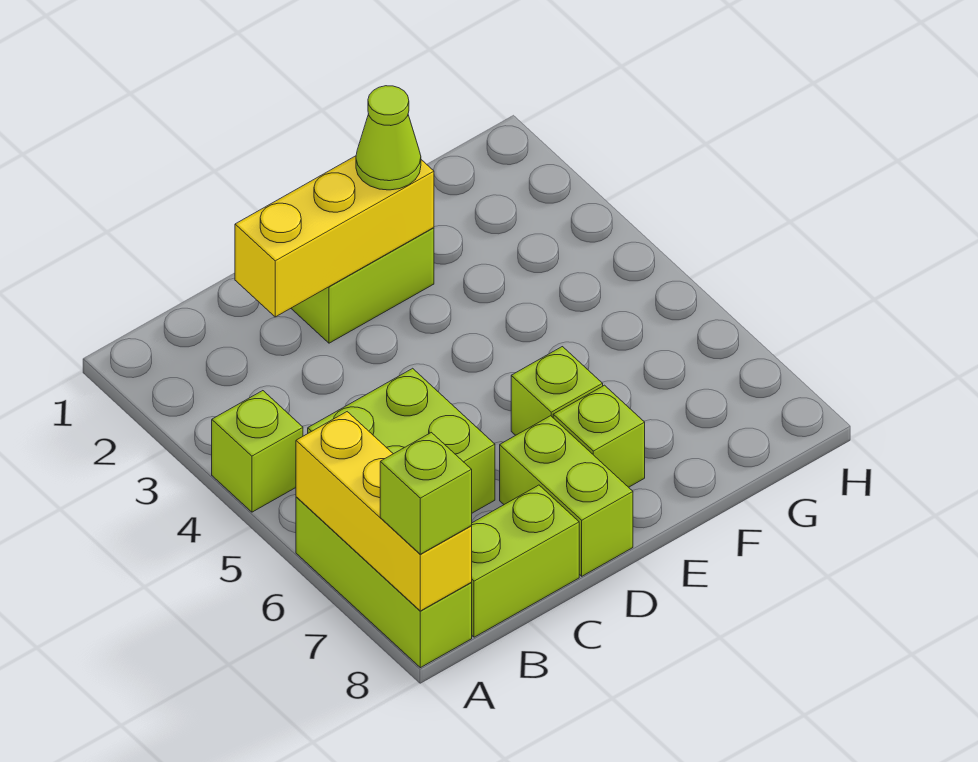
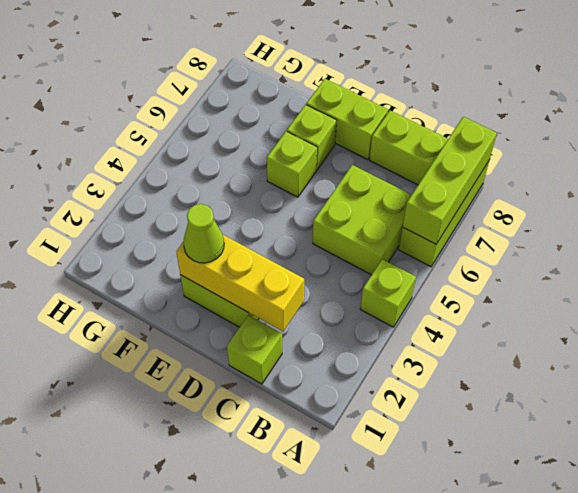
yellow brick A6:A8 level 2 -> lime brick A6:A8 level 2
lime brick A8 level 3 -> lime brick C1 level 1
lime brick D7:D8 level 1 -> lime brick D8:E8 level 1

